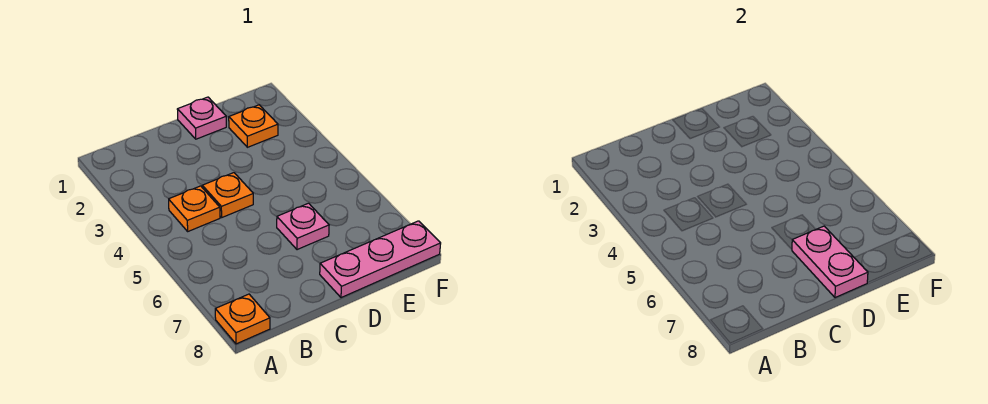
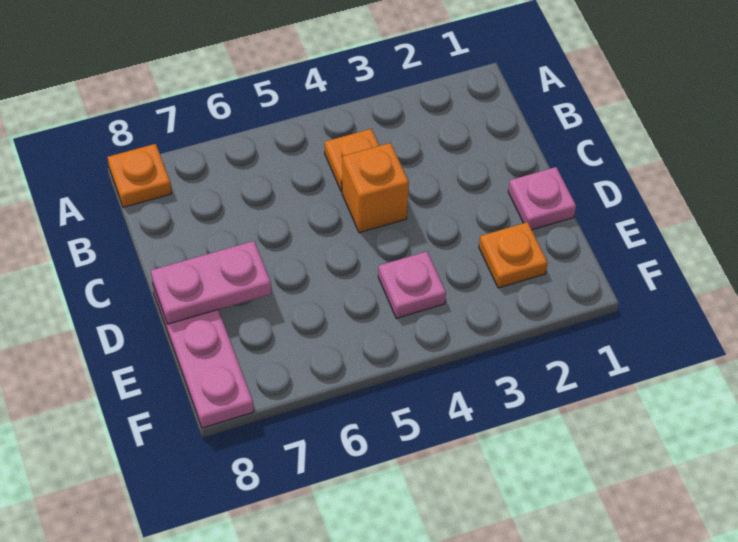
orange plate C4 level 1 -> orange brick C4 level 1
pink plate D6 level 1 -> pink plate E4 level 1

